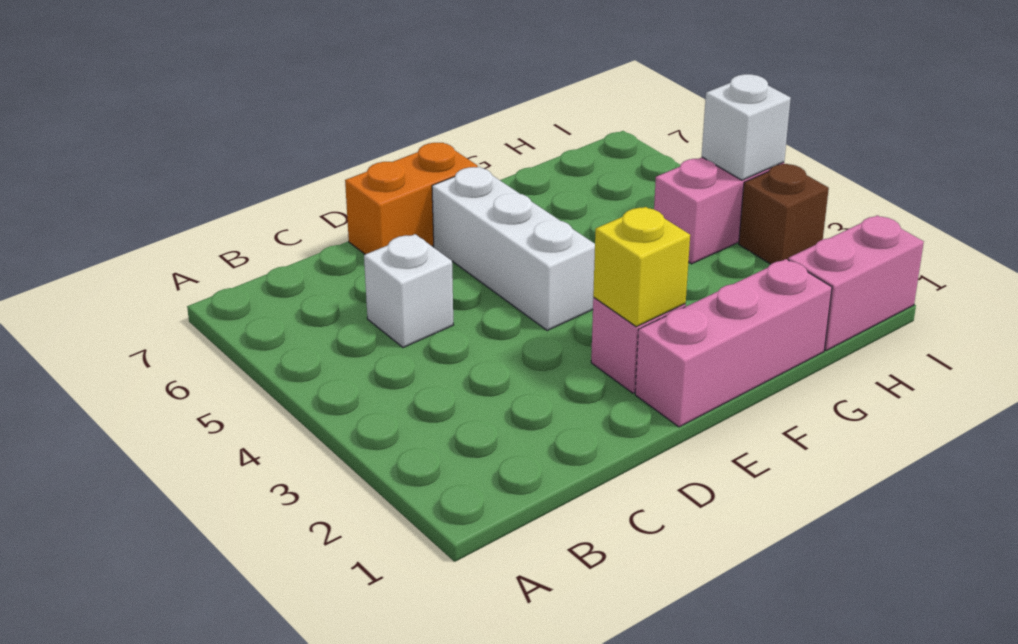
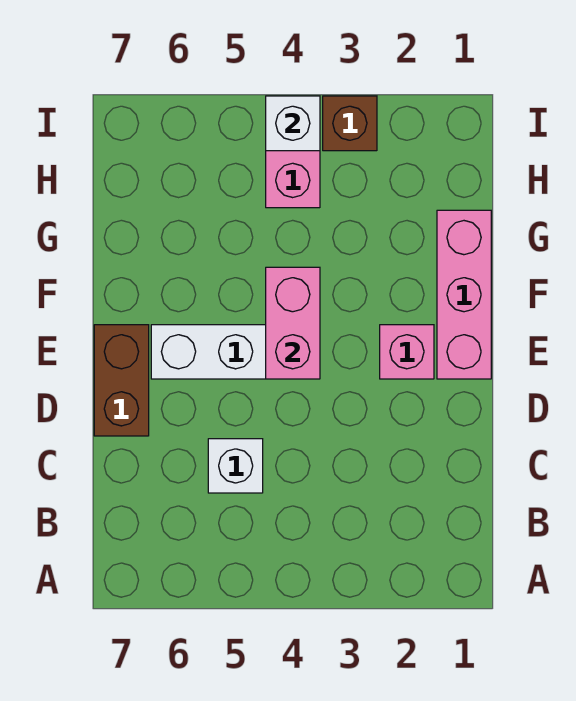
orange brick D7:E7 level 1 -> brown brick D7:E7 level 1
yellow brick E2 level 2 -> none
pink brick H1:I1 level 1 -> pink brick E4:F4 level 2

